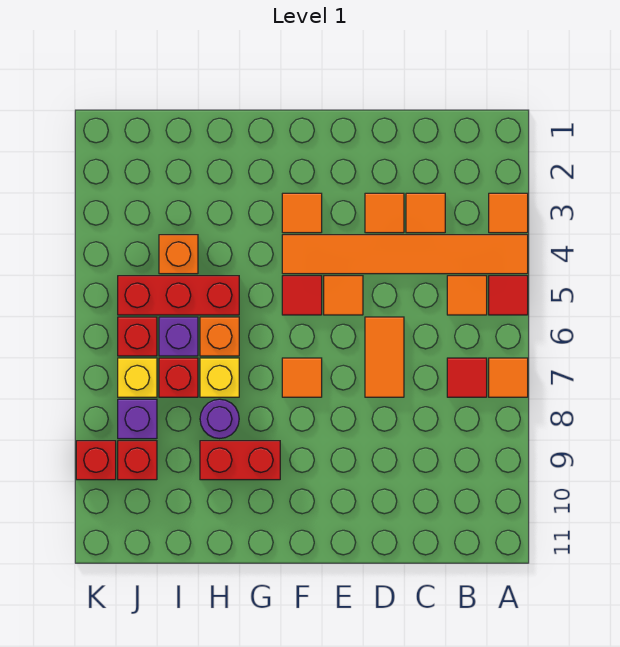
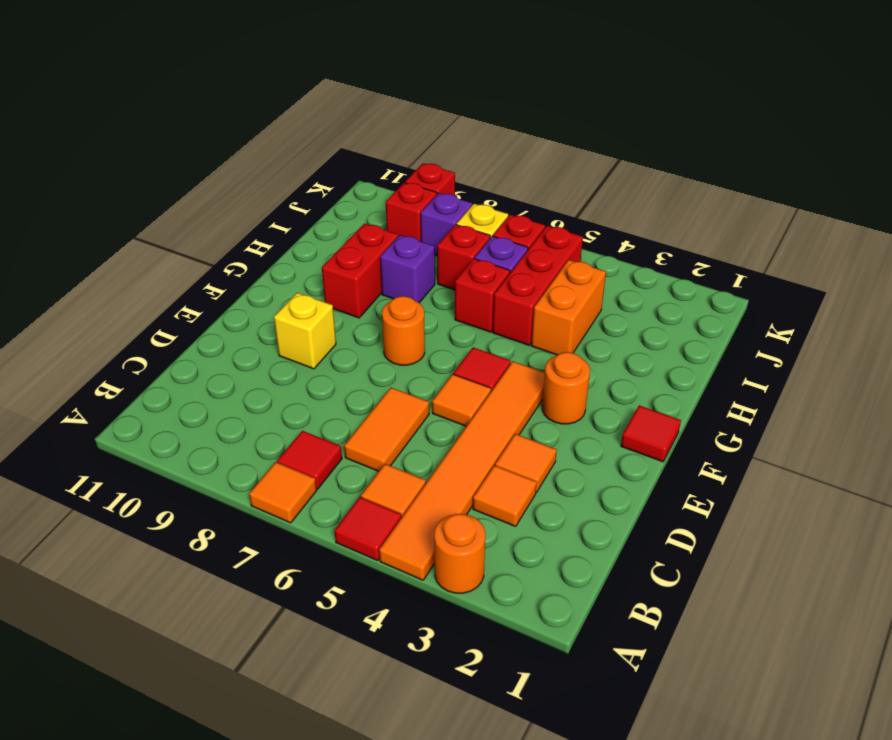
orange tile A3 level 1 -> orange round brick A3 level 1
orange tile D6:D7 level 1 -> orange tile C6:D6 level 1
none -> red tile F1 level 1
orange tile F3 level 1 -> orange round brick F3 level 1
orange tile F7 level 1 -> orange round brick F7 level 1
orange brick H6 level 1 -> red brick H6 level 1
yellow brick H7 level 1 -> yellow brick E9 level 1
purple round brick H8 level 1 -> purple brick H8 level 1
orange brick I4 level 1 -> orange brick H4:I4 level 1

